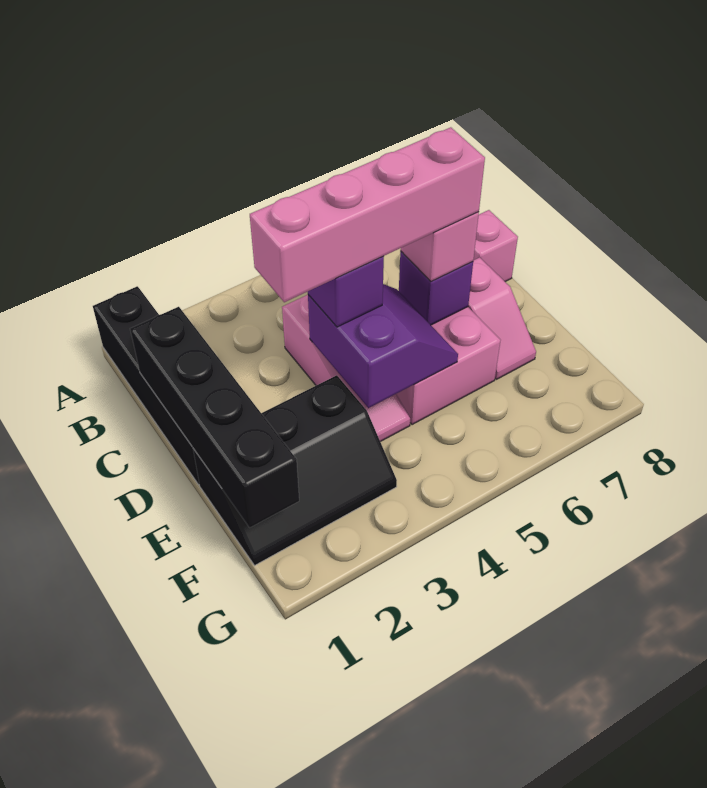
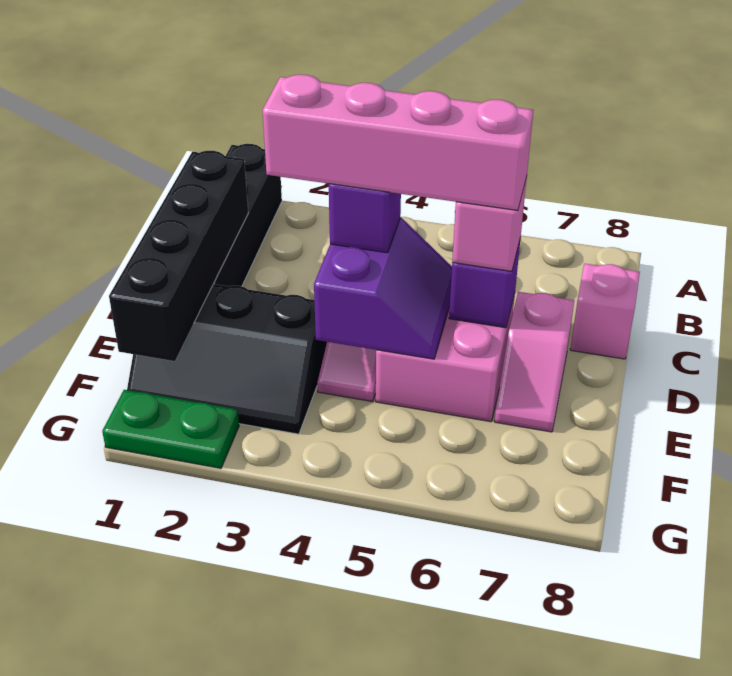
none -> green plate G1:G2 level 1

